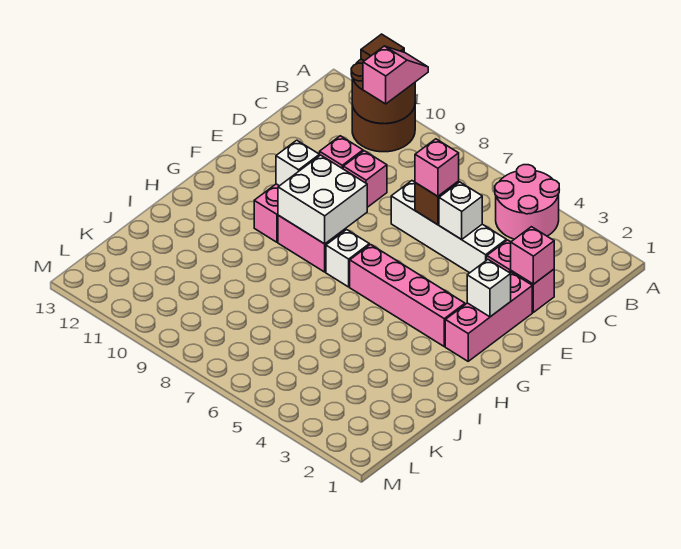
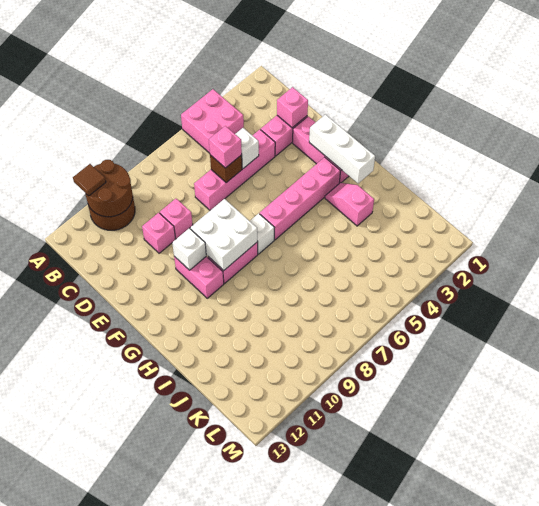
pink round brick A4:B5 level 1 -> pink brick A4:B5 level 1
pink slope A10:B10 level 3 top B -> pink slope H3:I3 level 1 top I
white brick D4:D7 level 1 -> pink brick D4:D7 level 1
white brick F2 level 2 -> white brick F2:H2 level 2

